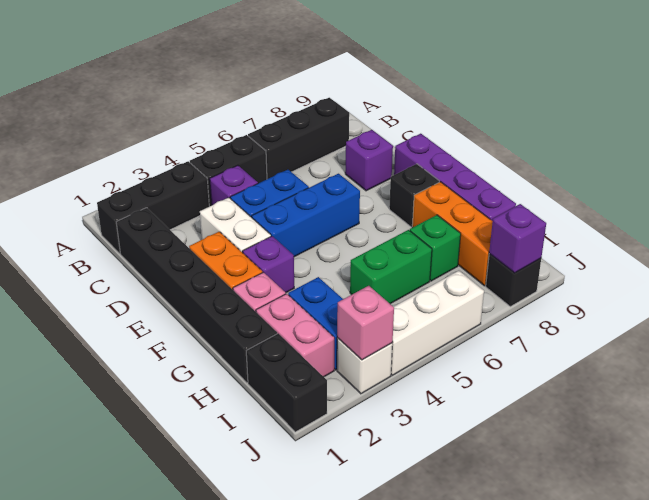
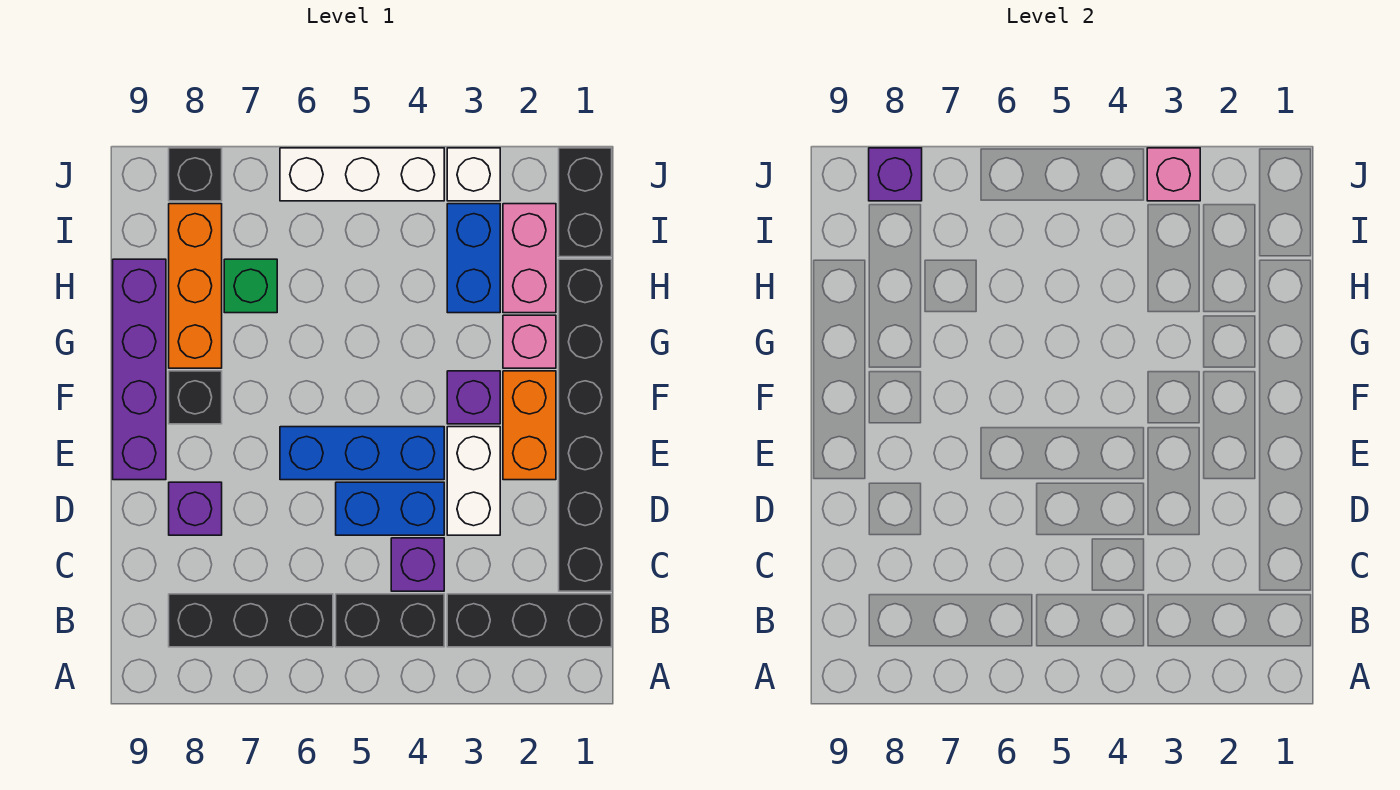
green brick H5:H6 level 1 -> none

